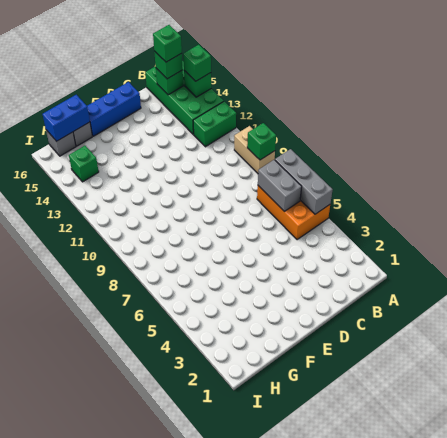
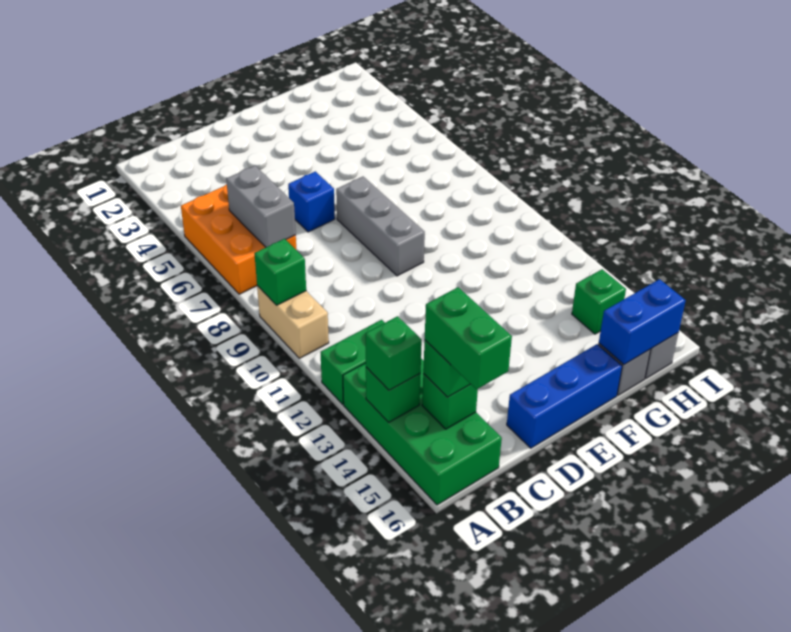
grey brick A5:A7 level 2 -> grey brick E7:E9 level 1
green brick B15 level 4 -> green brick B15:B16 level 4
none -> blue brick D6 level 1

